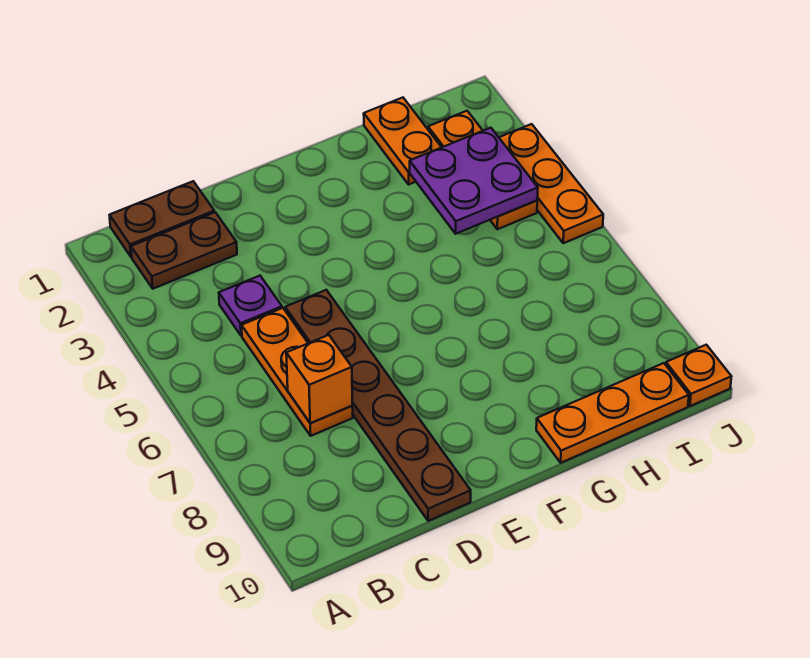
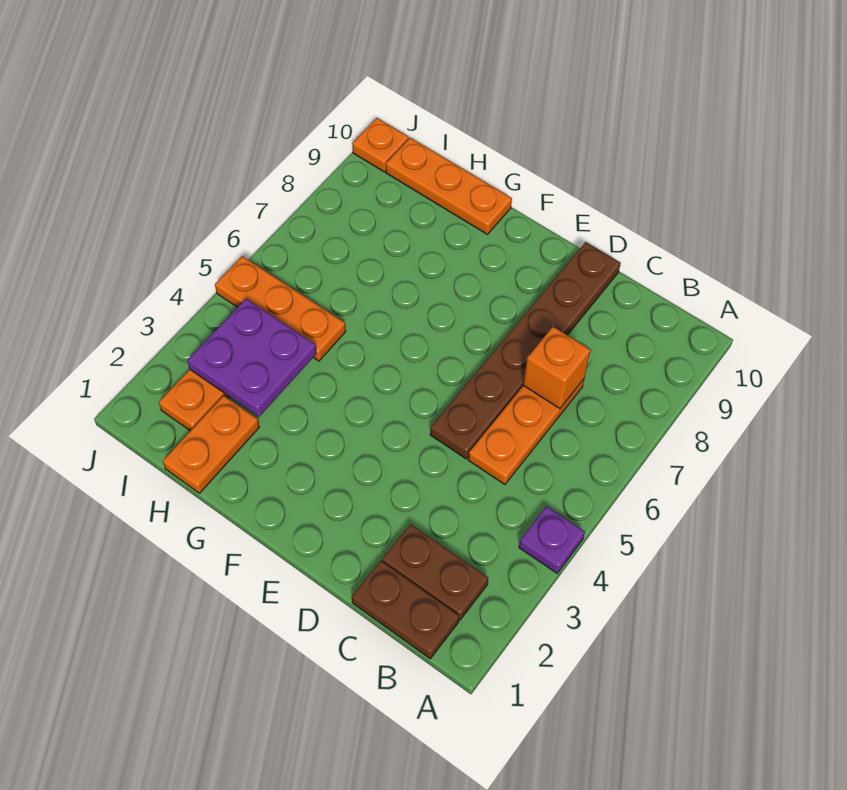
purple plate C4 level 1 -> purple plate A4 level 1
orange plate J3:J5 level 1 -> orange plate H5:J5 level 1

